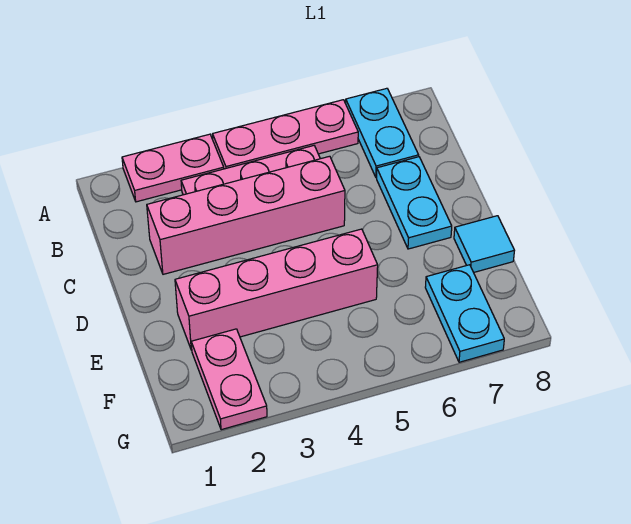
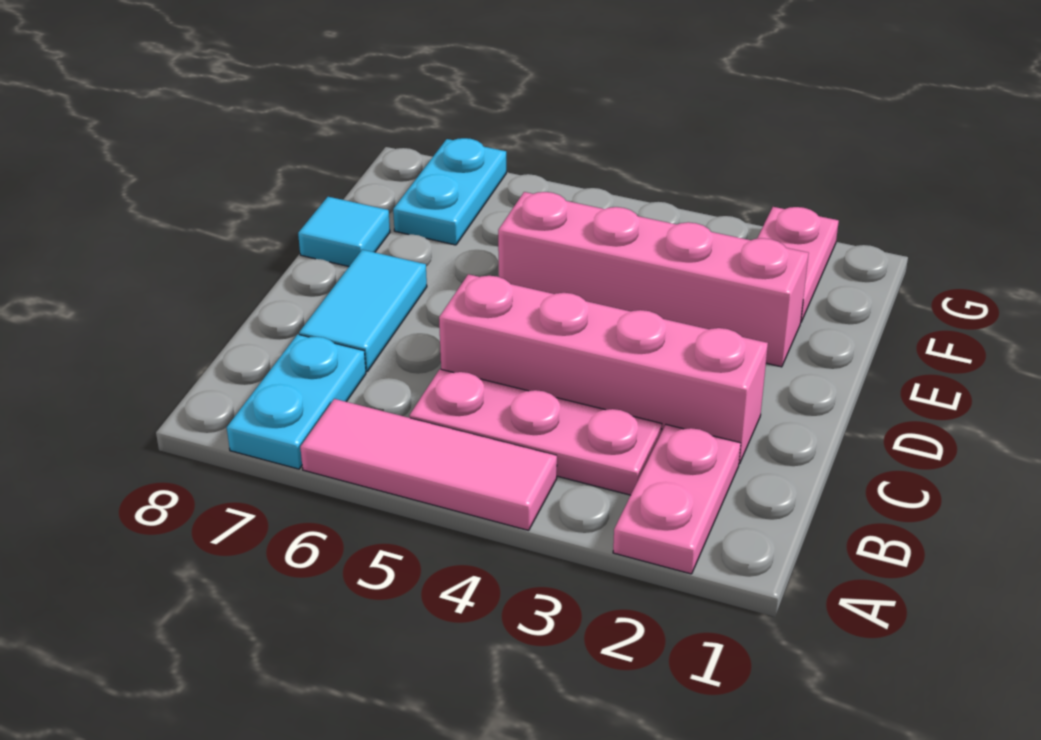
pink plate A2:A3 level 1 -> pink plate A2:B2 level 1
pink plate A4:A6 level 1 -> pink tile A4:A6 level 1
cyan plate C7:D7 level 1 -> cyan tile C7:D7 level 1

